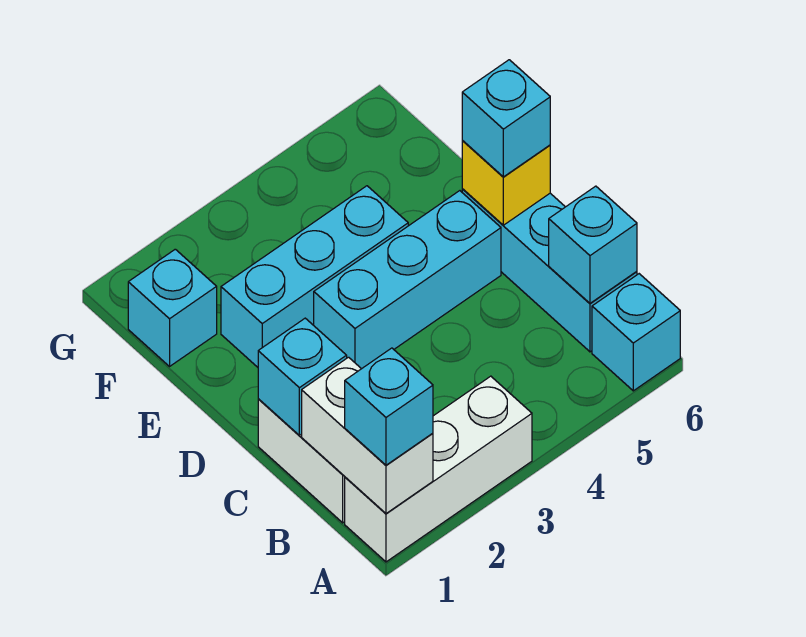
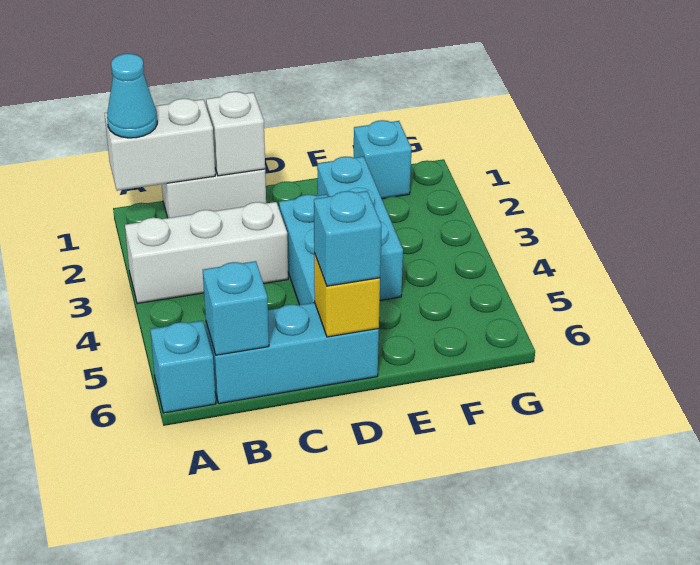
white brick A1:A3 level 1 -> white brick A3:C3 level 1
cyan brick A1 level 3 -> cyan cone A1 level 3
cyan brick C1 level 2 -> white brick C1 level 2

